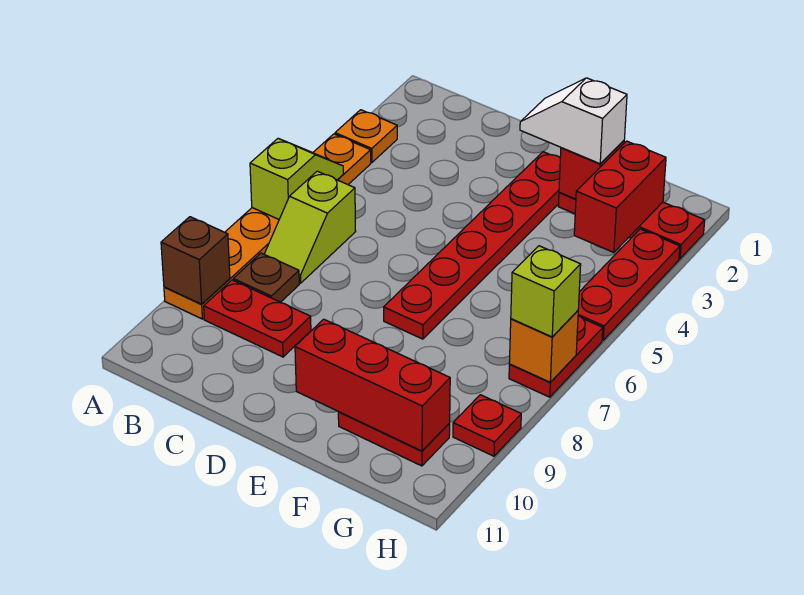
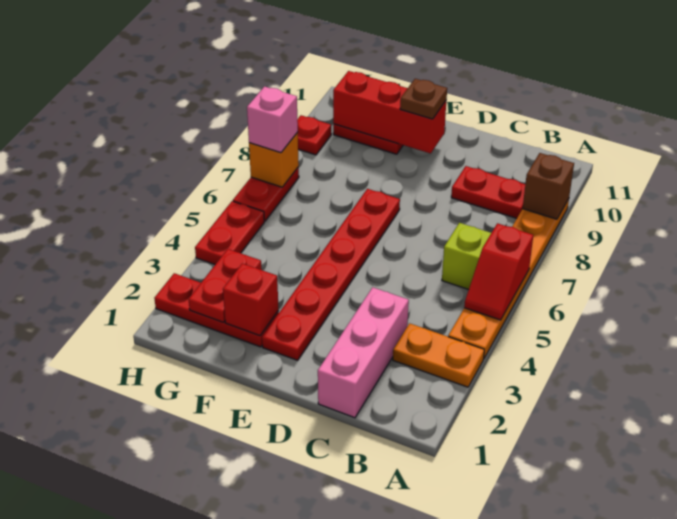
orange plate A3 level 1 -> orange plate A3:B3 level 1
lime slope A5:A6 level 2 top 6 -> red slope A5:A6 level 2 top 6
brown plate B8 level 1 -> brown plate E10 level 3
none -> pink brick C1:C3 level 1
white slope E2:F2 level 3 top F -> none
red brick G2:G3 level 2 -> red plate G2:G3 level 2
red plate H3:H5 level 1 -> red plate H4:H5 level 1
lime brick H7 level 3 -> pink brick H7 level 3

